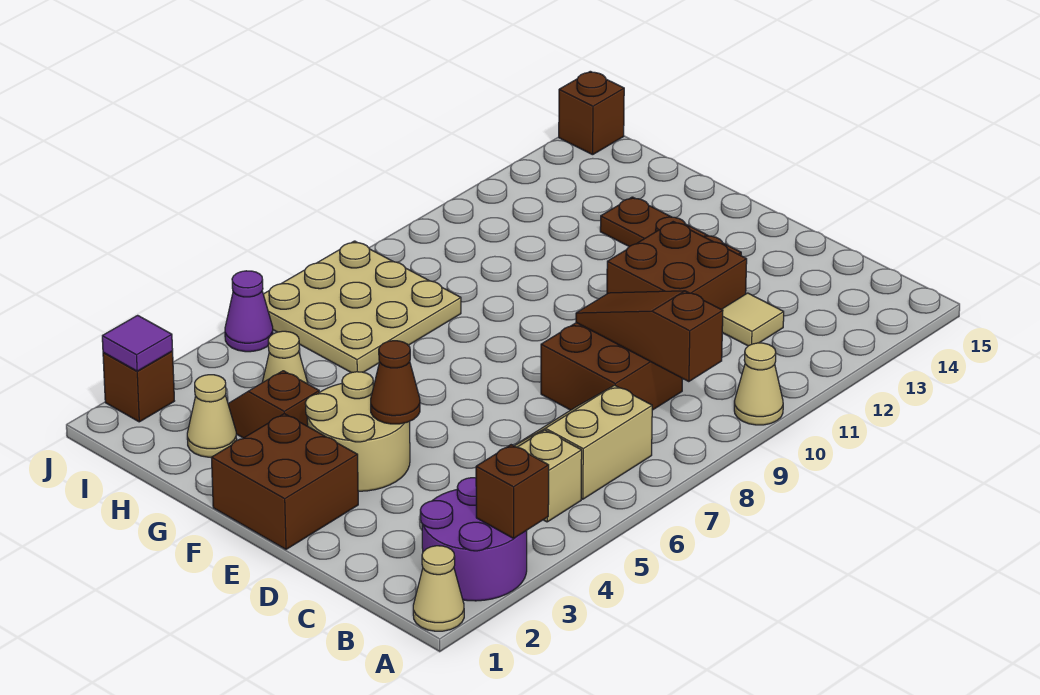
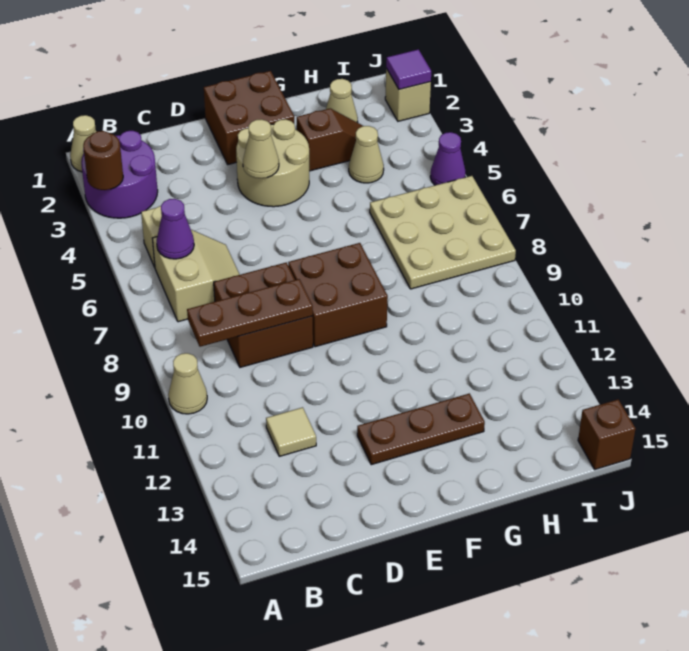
brown brick A3 level 2 -> brown round brick A3 level 2
none -> purple cone B6 level 2
brown slope B9:D9 level 2 top B -> brown plate B9:D9 level 2
brown brick D11:E12 level 1 -> brown brick E8:F9 level 1
brown cone E4 level 2 -> tan cone E4 level 2
brown brick J2 level 1 -> tan brick J2 level 1

